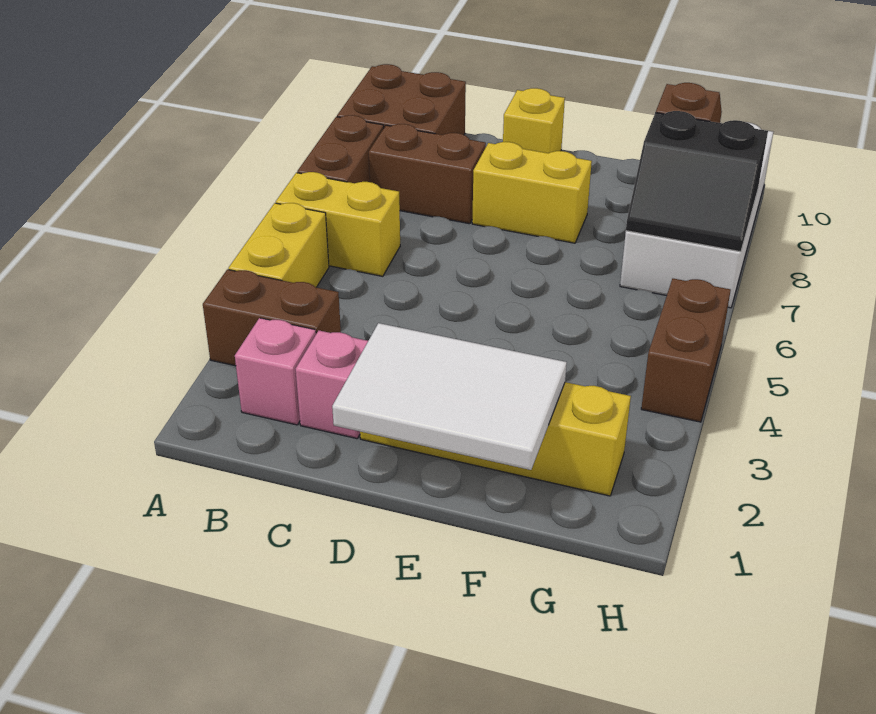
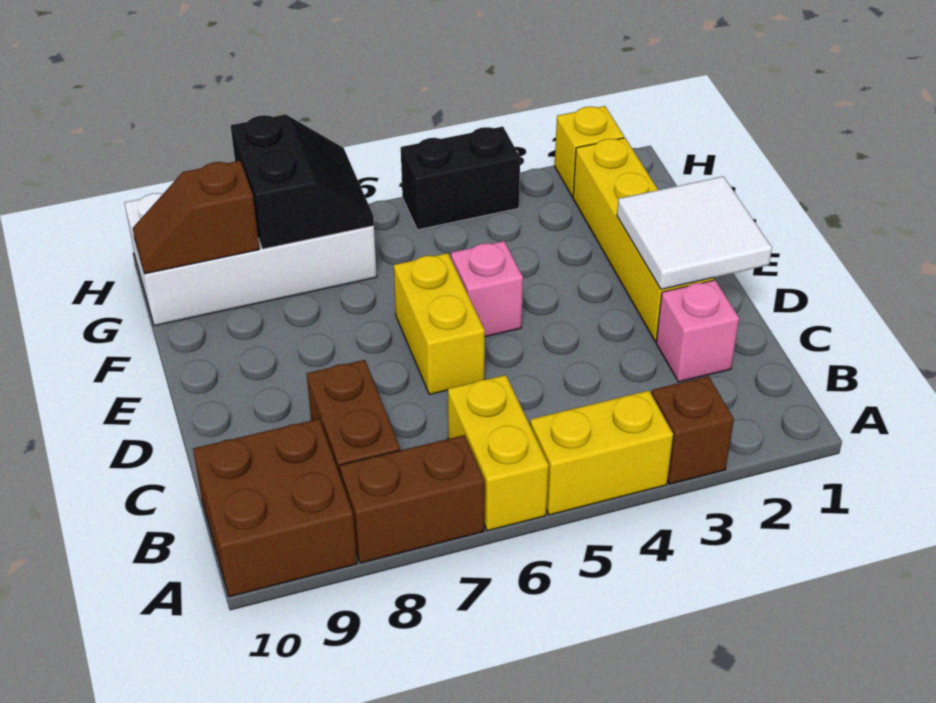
brown brick A3:B3 level 1 -> brown brick A3 level 1
pink brick B2 level 1 -> pink brick E5 level 1
white tile D1:F2 level 2 -> white tile D1:E2 level 2
yellow brick D8:E8 level 1 -> yellow brick D6:E6 level 1
yellow brick D10 level 1 -> yellow brick H2 level 1
brown brick H4:H5 level 1 -> black brick H4:H5 level 1

